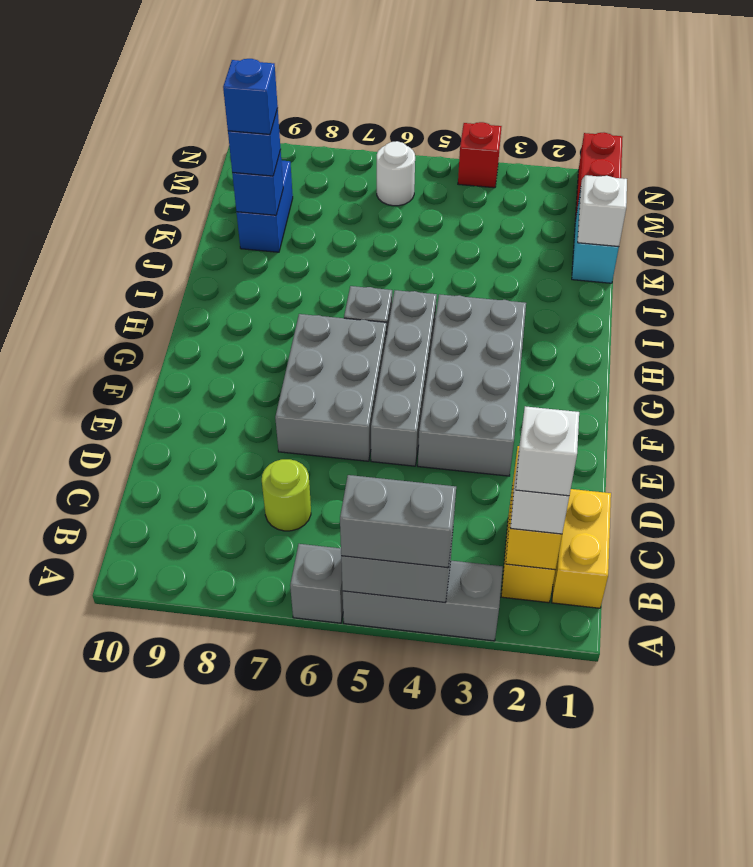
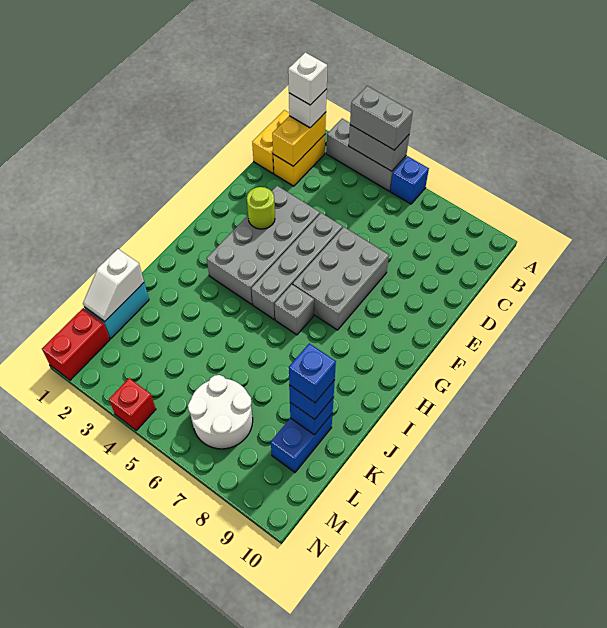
grey brick A6 level 1 -> blue brick A6 level 1
lime round brick C7 level 1 -> lime round brick F3 level 2
white round brick M6 level 1 -> white round brick L6:M7 level 1

